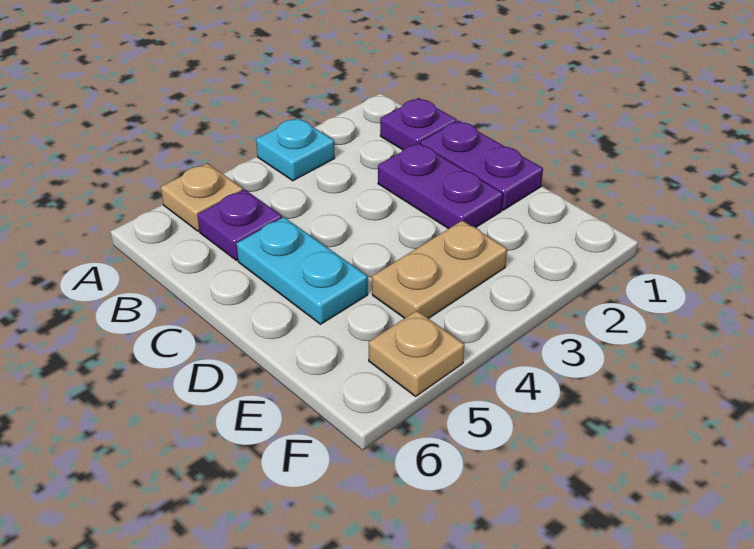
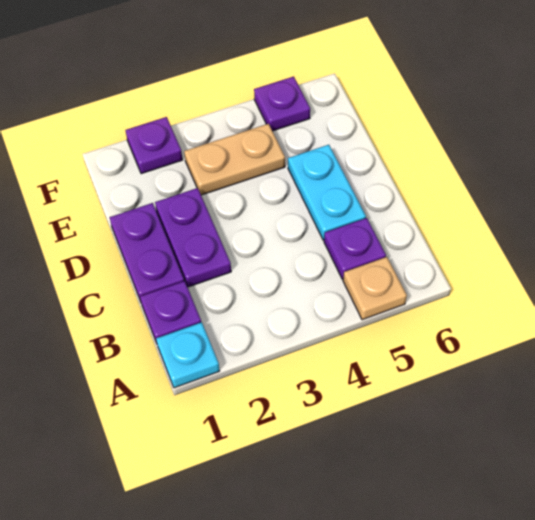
cyan plate A3 level 1 -> cyan plate A1 level 1
none -> purple plate F2 level 1
tan plate F5 level 1 -> purple plate F5 level 1

